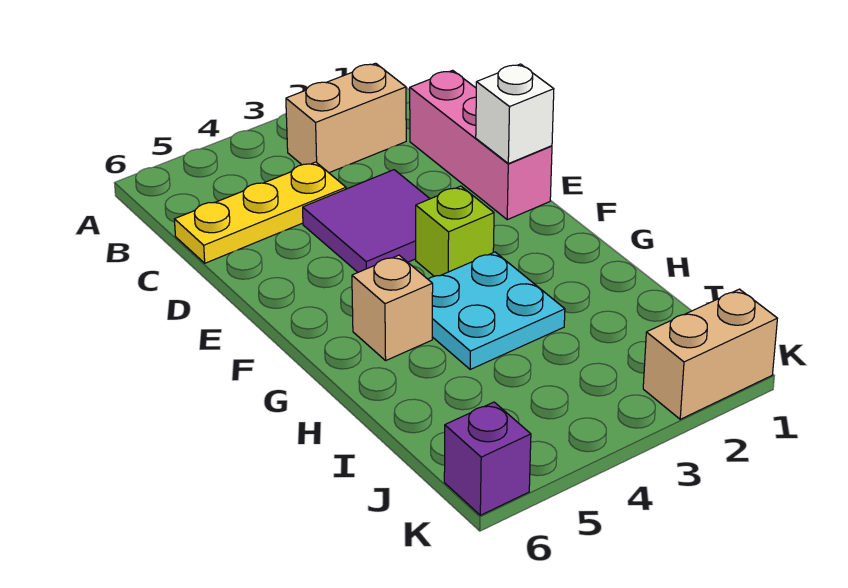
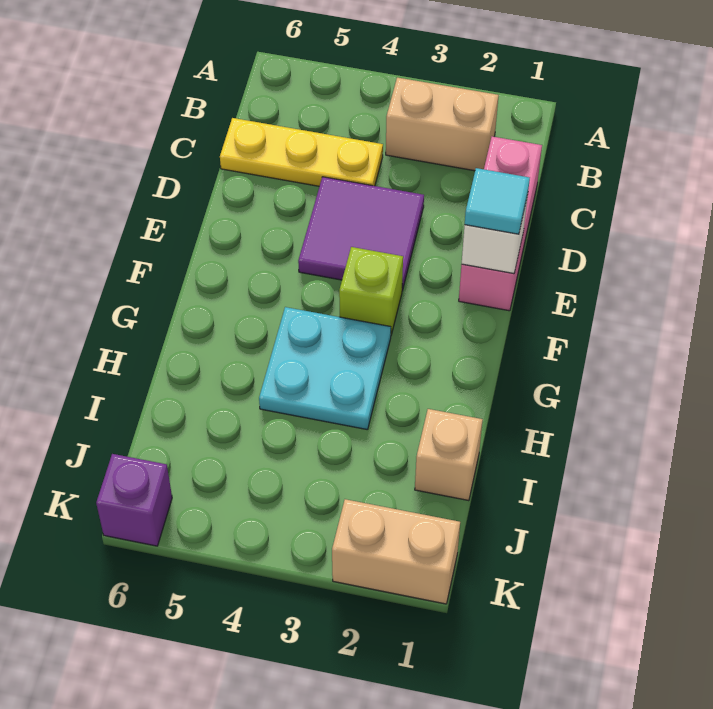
none -> cyan tile E1 level 3
tan brick G5 level 1 -> tan brick I1 level 1

